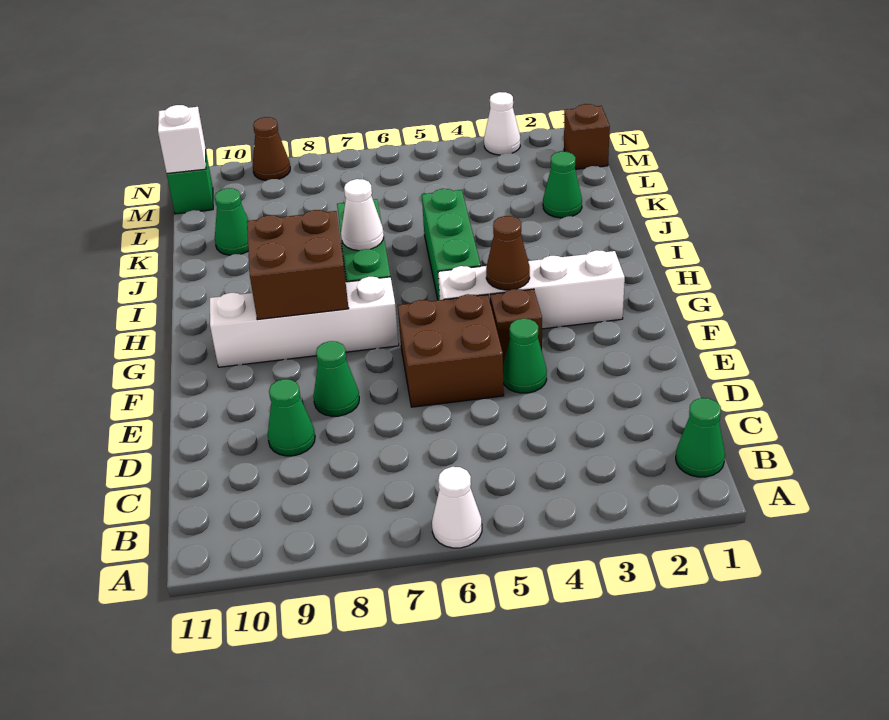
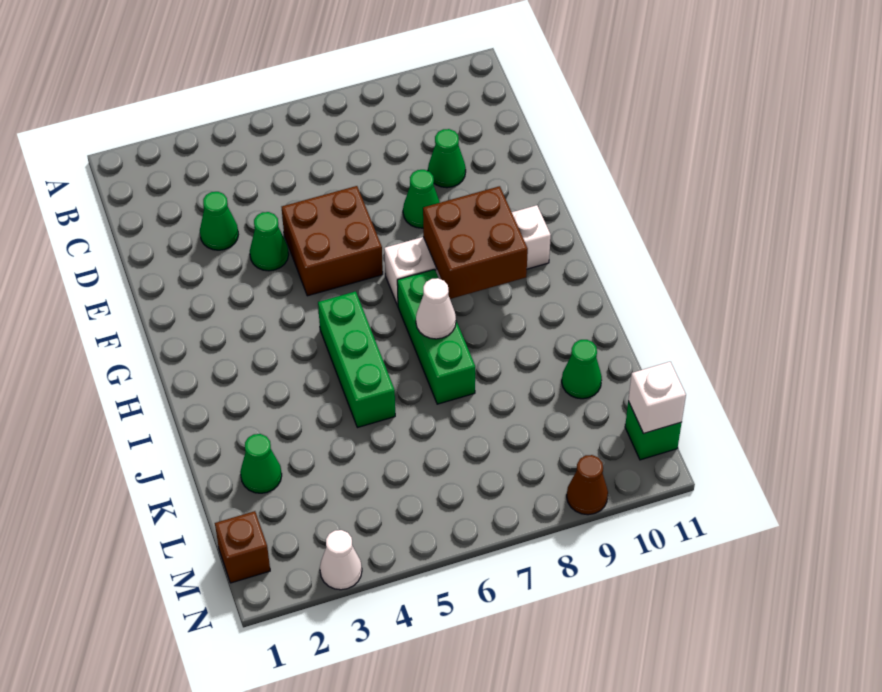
white cone A6 level 1 -> none
green cone B1 level 1 -> green cone D3 level 1
brown brick F4 level 1 -> none
white brick G2:G5 level 1 -> none
brown cone G4 level 2 -> none

